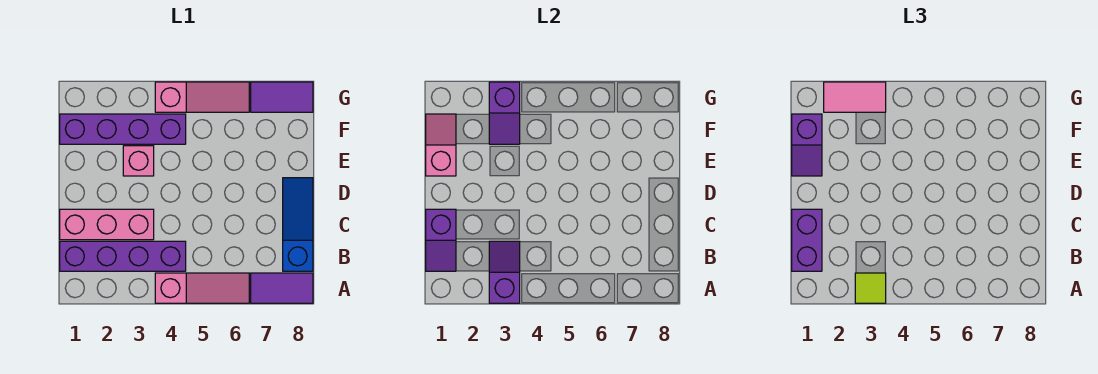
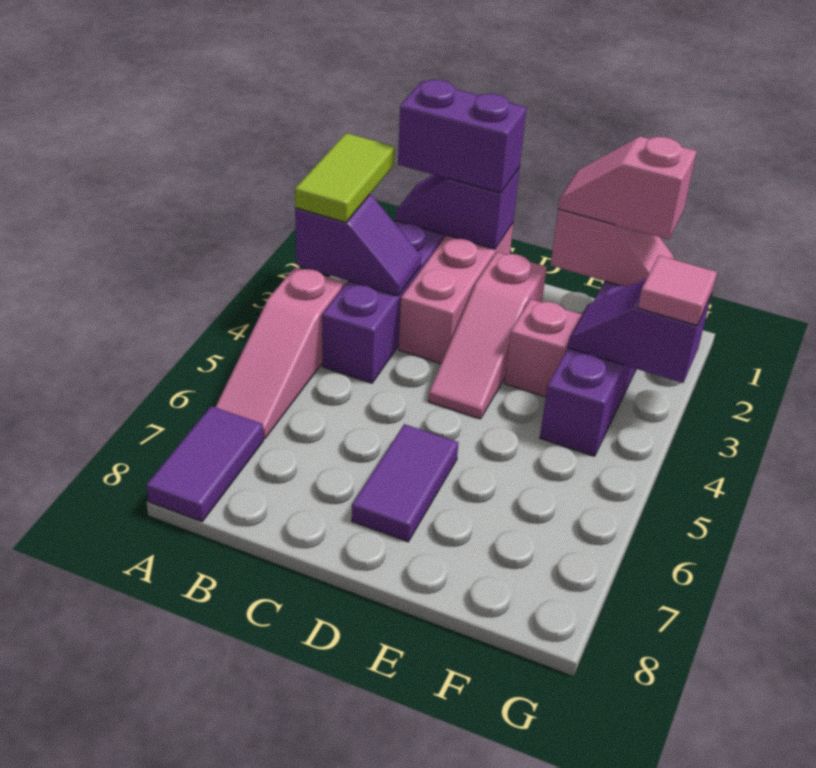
lime tile A3 level 3 -> lime tile A2:A3 level 3
blue slope B8:D8 level 1 top B -> none
purple slope E1:F1 level 3 top F -> pink slope E1:F1 level 3 top F
pink tile G2:G3 level 3 -> pink tile G3 level 3
pink slope G4:G6 level 1 top 4 -> pink slope D2:D4 level 1 top 2
purple tile G7:G8 level 1 -> purple tile D6:D7 level 1

